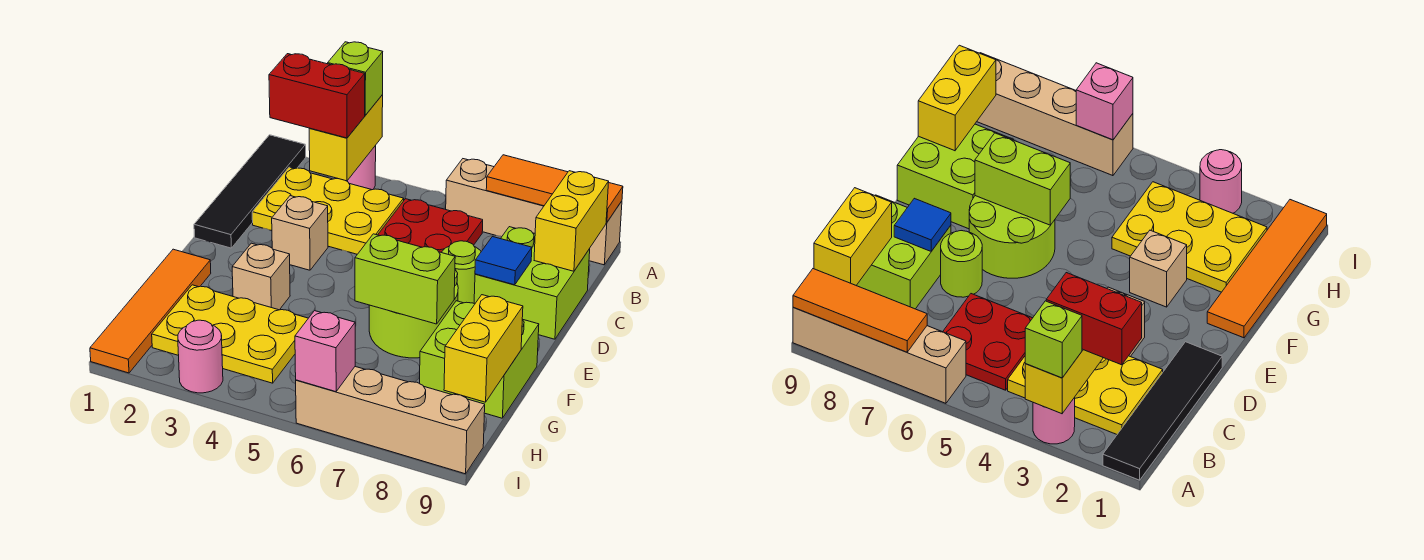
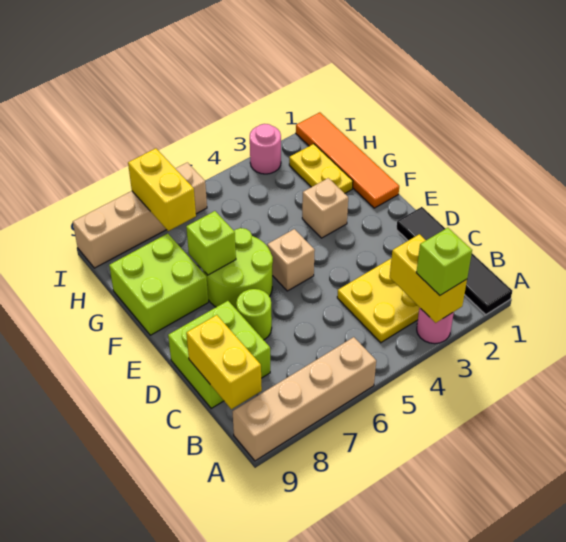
orange tile A7:A9 level 2 -> none
red brick B2:B3 level 3 -> none
red plate B5:C6 level 1 -> none
tan brick D3 level 1 -> tan brick E5 level 1
blue tile D8 level 2 -> none
lime brick F6:F7 level 2 -> lime brick F7 level 2
yellow plate G2:H4 level 1 -> yellow plate G2:H2 level 1
yellow brick G9:H9 level 2 -> yellow brick H7:I7 level 2
pink brick I6 level 2 -> none

